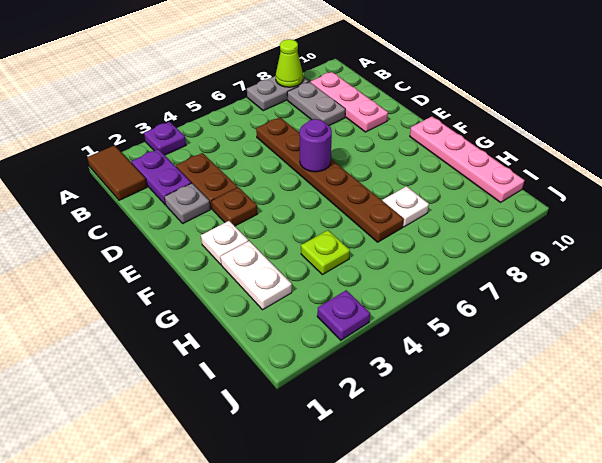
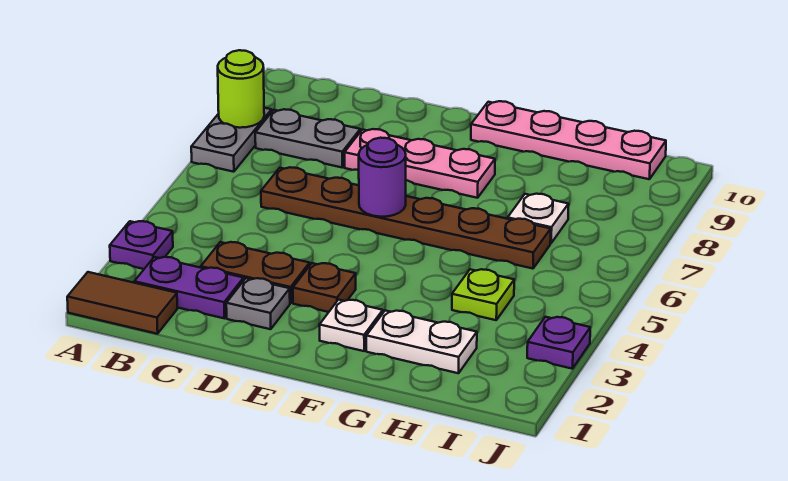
lime cone A8 level 2 -> lime round brick A8 level 2
pink plate B9:D9 level 1 -> pink plate D8:F8 level 1

